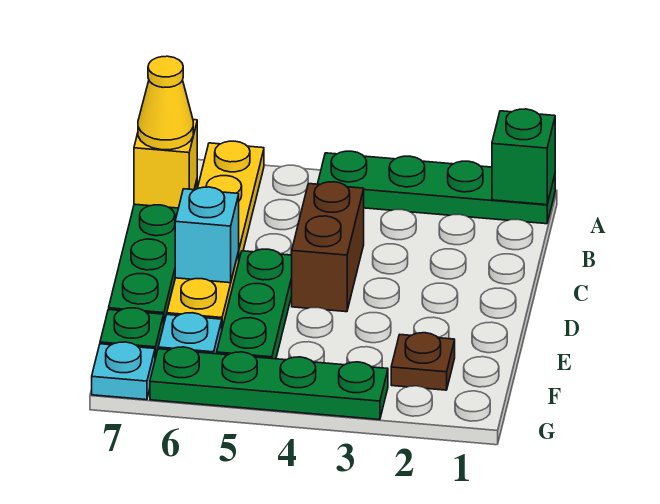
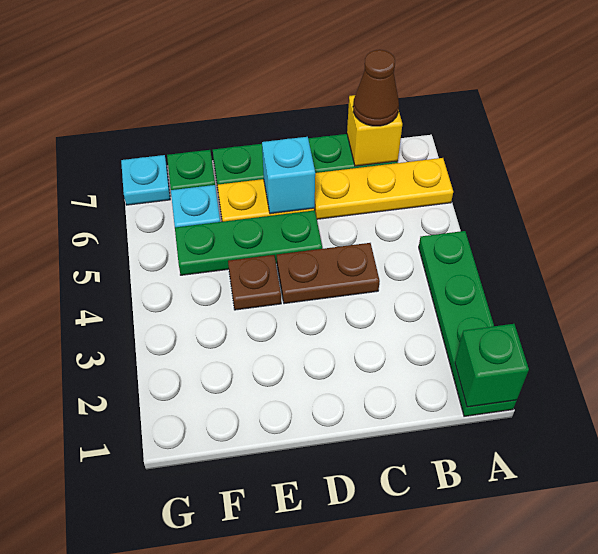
yellow cone B7 level 3 -> brown cone B7 level 3
brown brick C4:D4 level 1 -> brown plate C4:D4 level 1
brown plate F2 level 1 -> brown plate E4 level 1
green plate G3:G6 level 1 -> none

